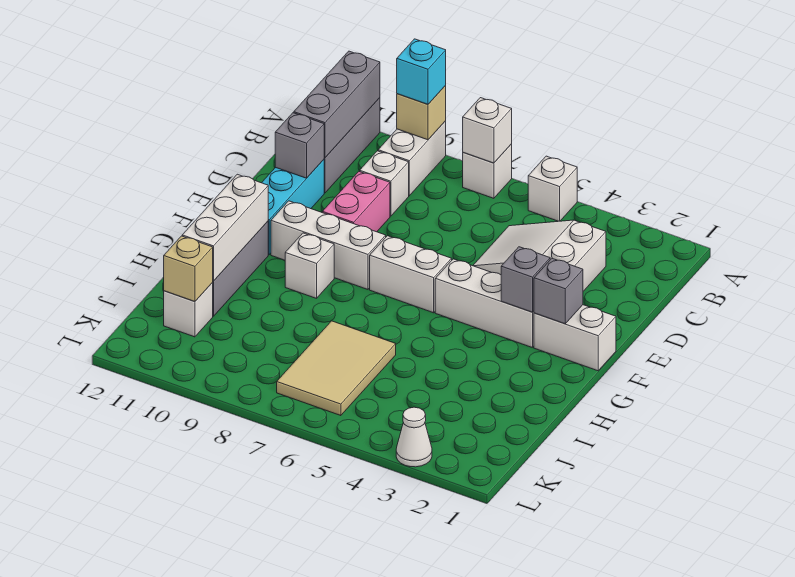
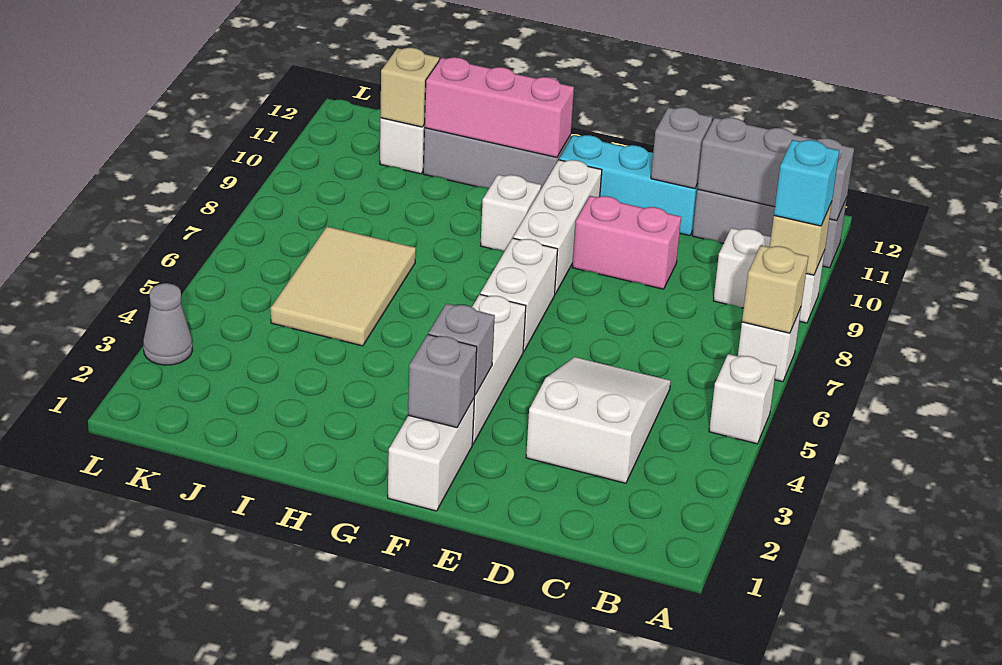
white brick A7 level 2 -> tan brick A7 level 2
white brick C9 level 1 -> none
white brick G11:I11 level 2 -> pink brick G11:I11 level 2
tan tile I6:K7 level 1 -> tan tile I5:J7 level 1
white cone L3 level 1 -> grey cone L3 level 1

